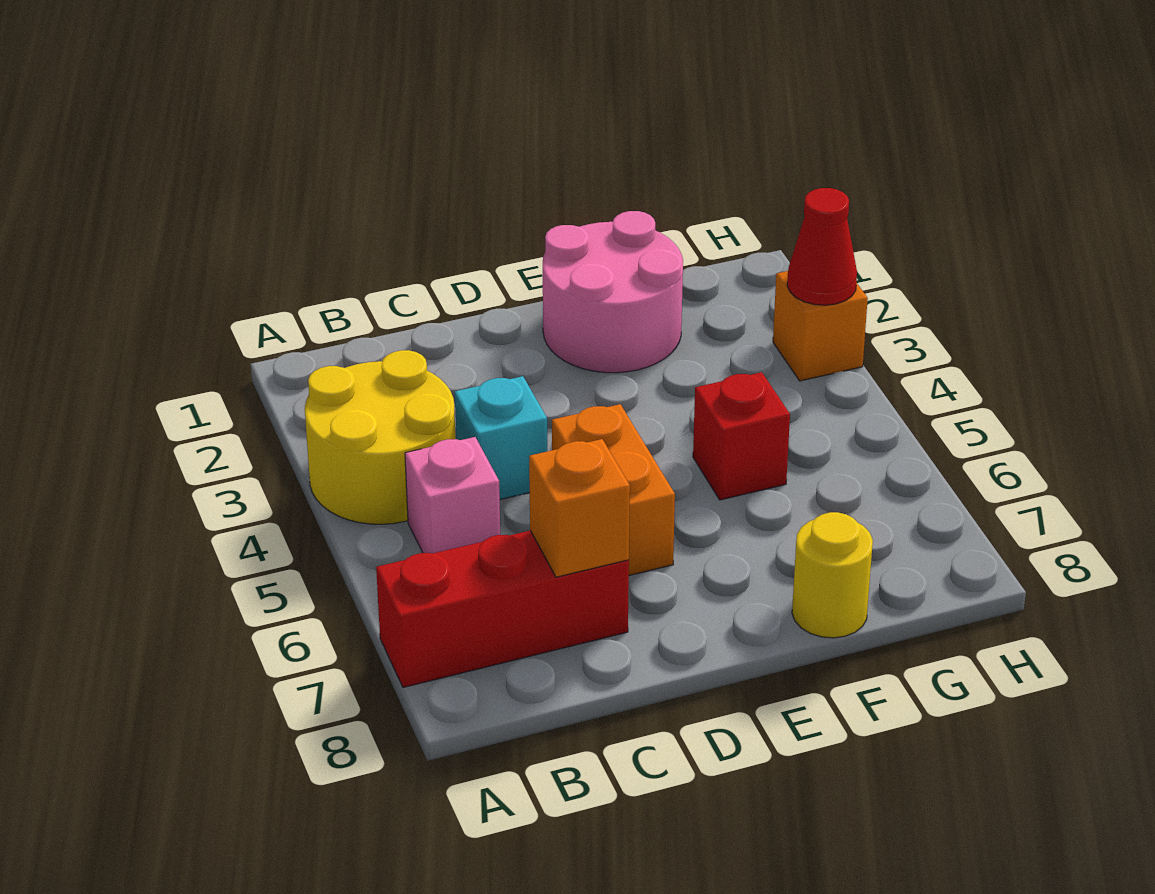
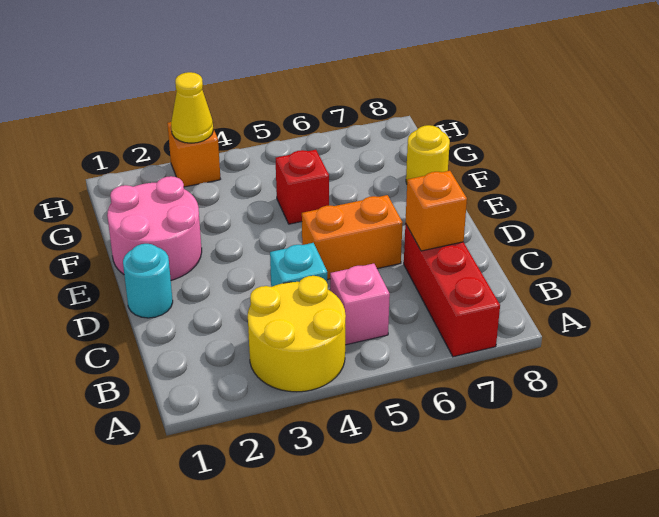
none -> cyan round brick D1 level 1
red cone H3 level 2 -> yellow cone H3 level 2

